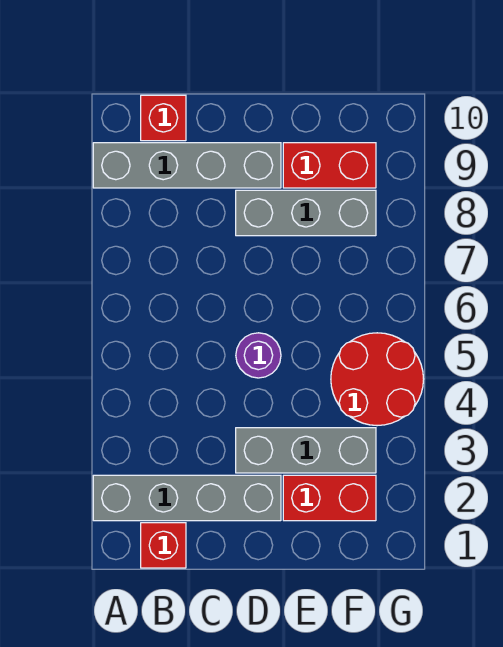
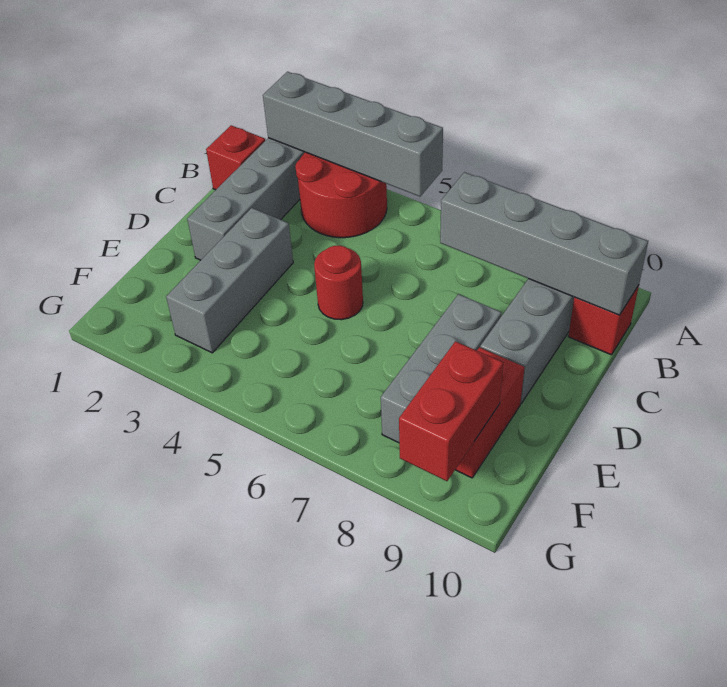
none -> grey brick A2:A5 level 2
none -> grey brick B7:B10 level 2
purple round brick D5 level 1 -> red round brick D5 level 1
red brick E2:F2 level 1 -> red brick F9:G9 level 2
red round brick F4:G5 level 1 -> red round brick A3:B4 level 1

